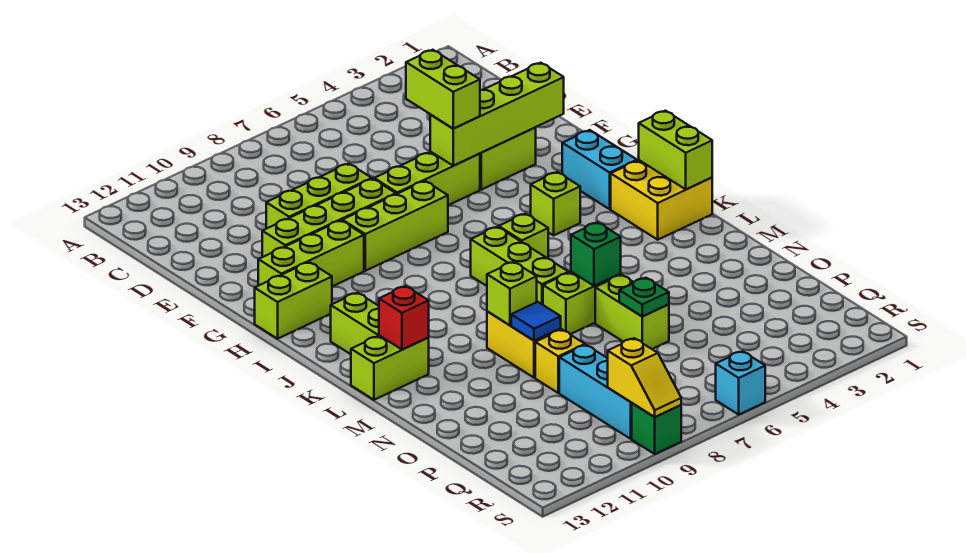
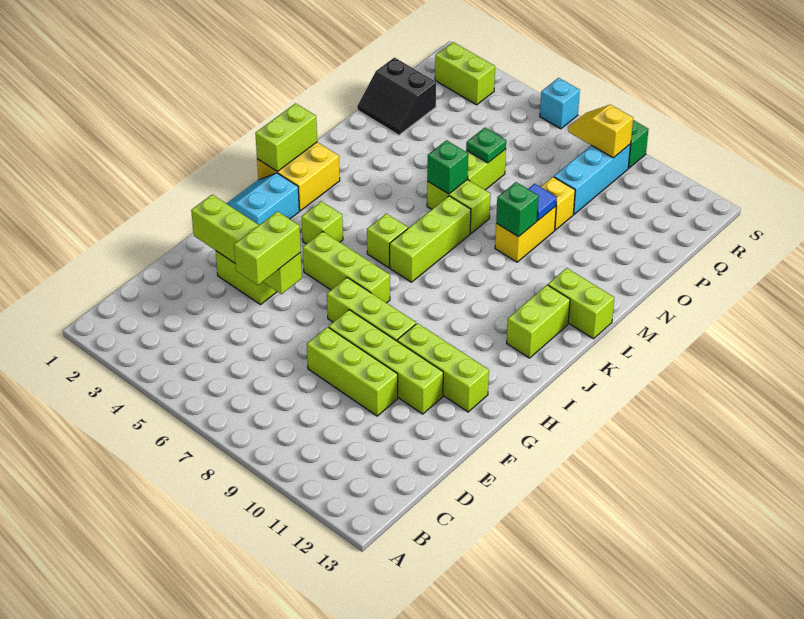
lime brick F5:F7 level 1 -> lime brick H5:H7 level 1
lime brick H12:H13 level 1 -> lime brick R2:R3 level 1
red brick L12 level 2 -> none
lime brick M9 level 2 -> green brick M9 level 2
none -> black slope O1:P2 level 1 top P
yellow slope R9:S9 level 2 top R -> yellow slope R8:R9 level 2 top 9

